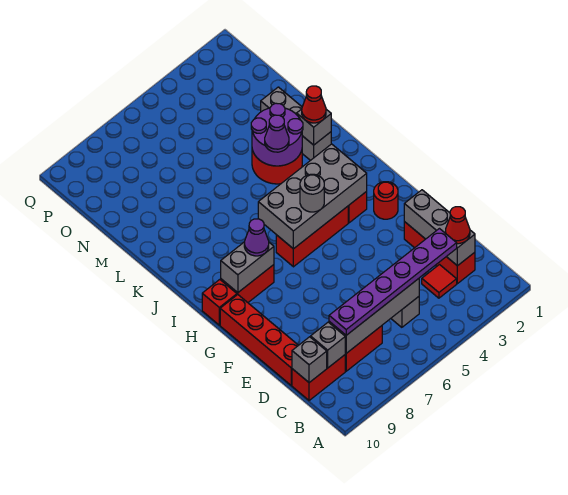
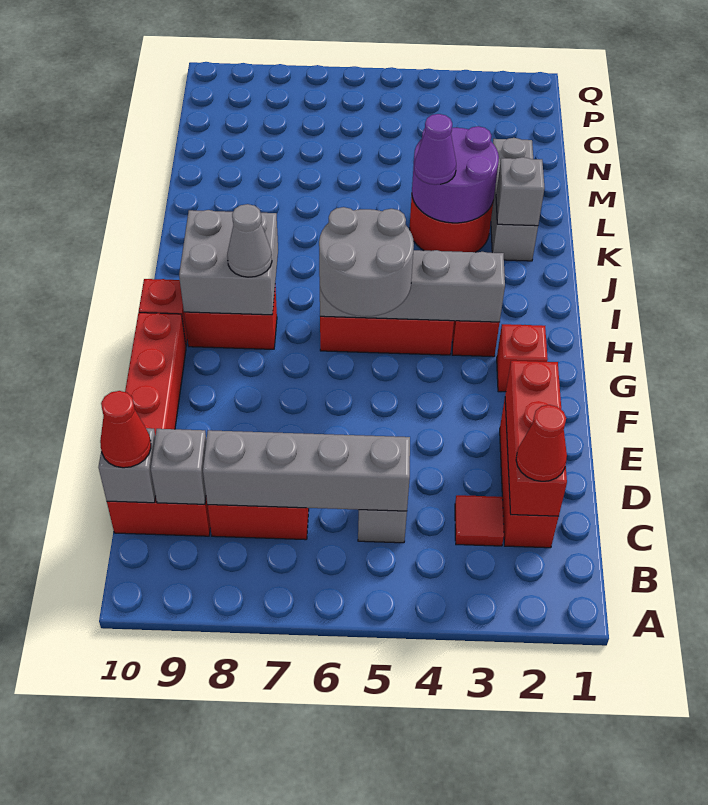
grey brick C2:E2 level 2 -> red brick C2:E2 level 2
purple plate C3:C8 level 3 -> none
red round brick G2 level 1 -> red brick G2 level 1
grey brick H3:I6 level 2 -> grey brick H3:H6 level 2
grey round brick H5 level 3 -> grey round brick G5:H6 level 3
grey brick H8:H9 level 2 -> grey brick H8:I9 level 2
purple cone H8 level 3 -> grey cone H8 level 3
red cone K2 level 3 -> red cone C10 level 3

